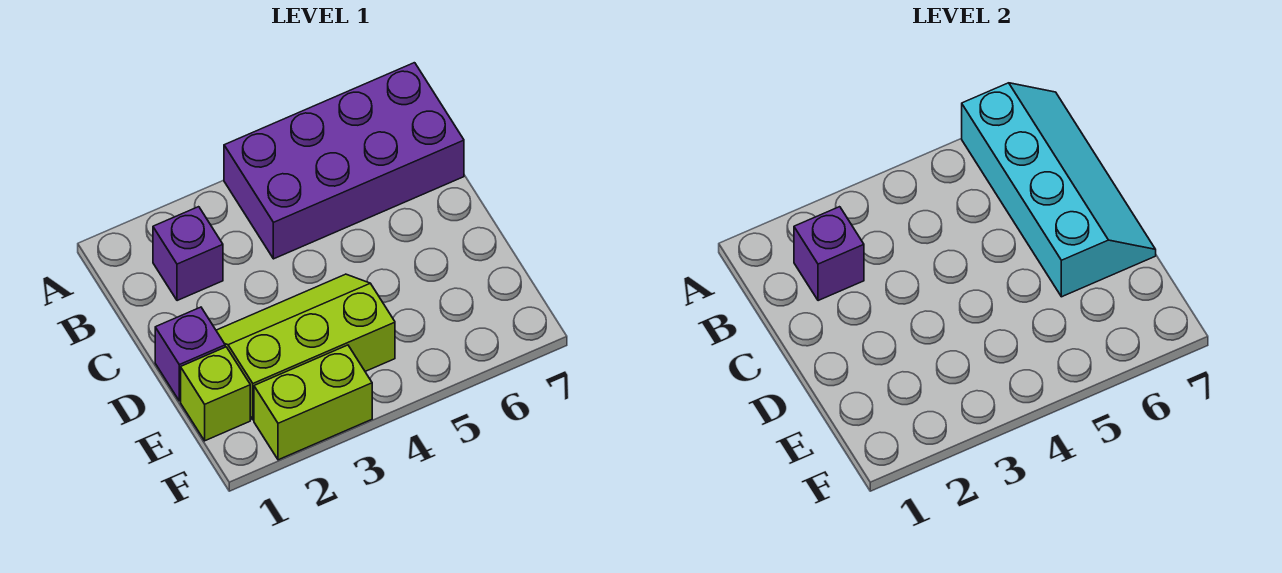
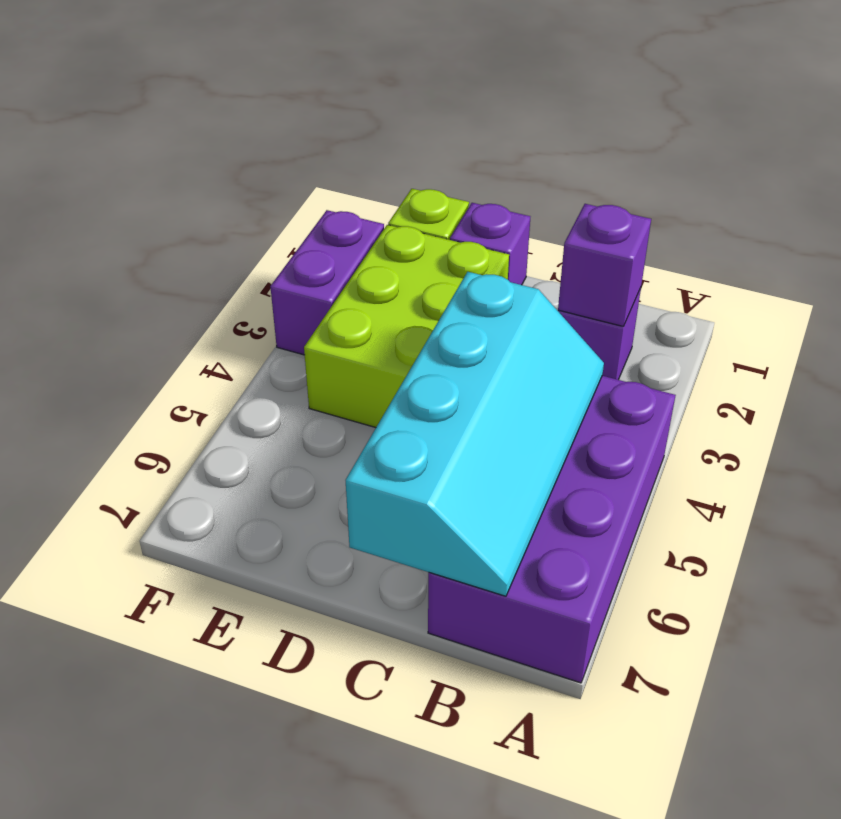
cyan slope A6:D7 level 2 top 6 -> cyan slope B4:C7 level 2 top C
lime slope D2:E4 level 1 top E -> lime brick D2:E4 level 1
lime brick F2:F3 level 1 -> purple brick F2:F3 level 1

